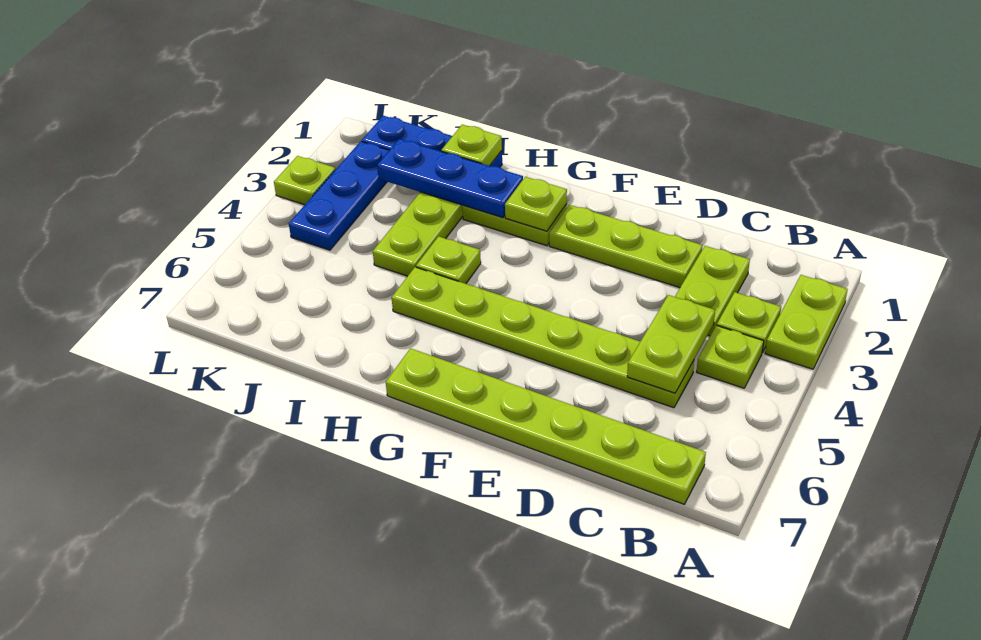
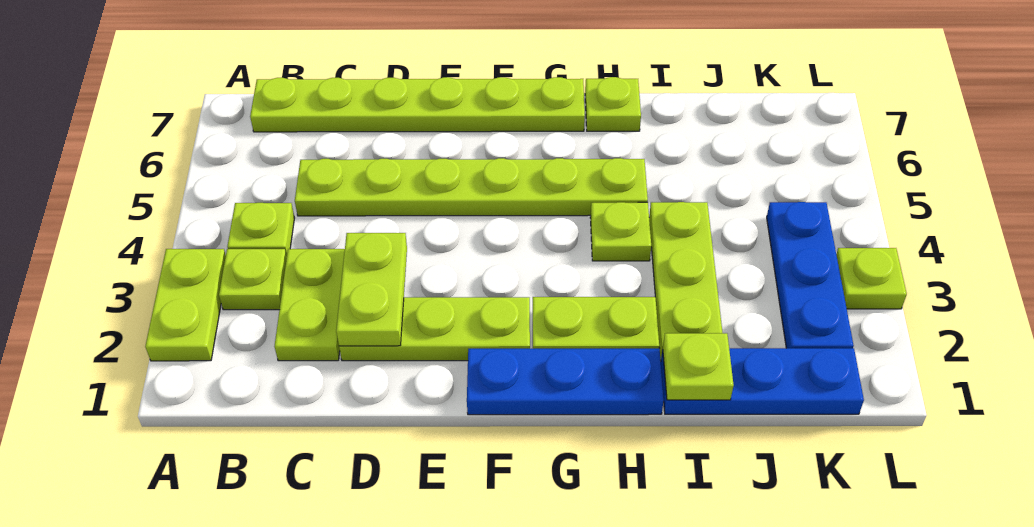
lime plate C4:C5 level 2 -> lime plate D2:D3 level 2
lime plate G2 level 2 -> lime plate H7 level 1
blue plate H2:J2 level 2 -> blue plate F1:H1 level 1

